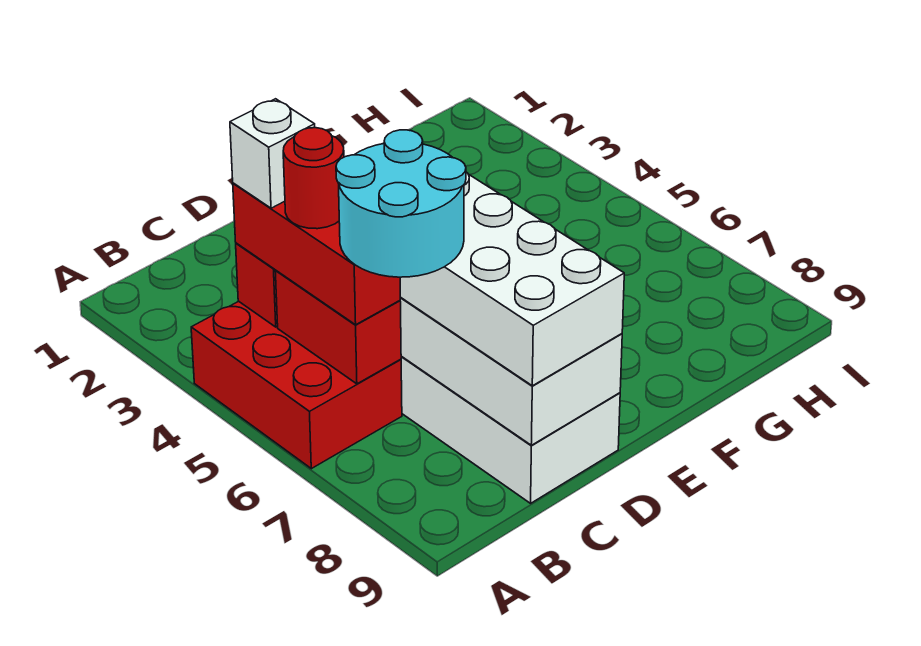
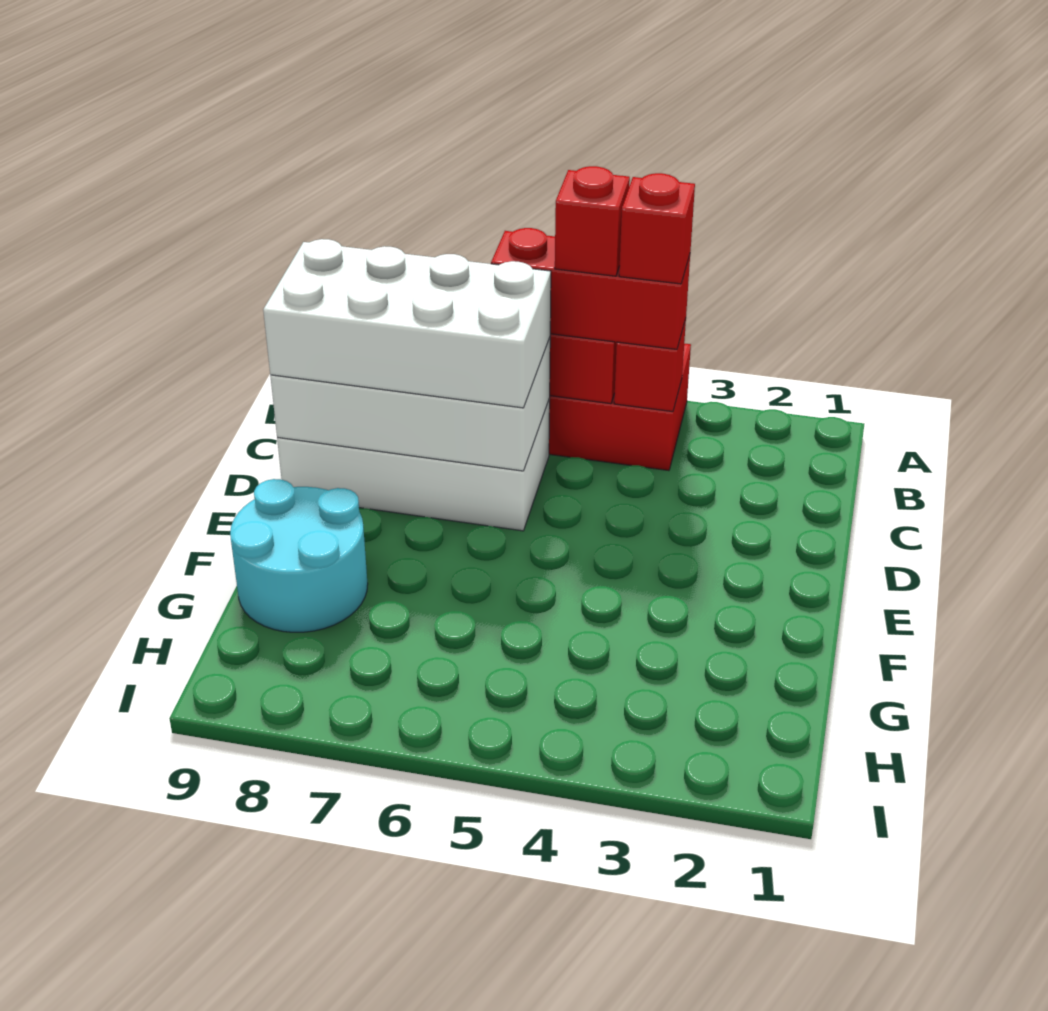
white brick B4 level 4 -> red brick B4 level 4
red round brick B5 level 4 -> red brick B5 level 4
cyan round brick B6:C7 level 4 -> cyan round brick F8:G9 level 1

